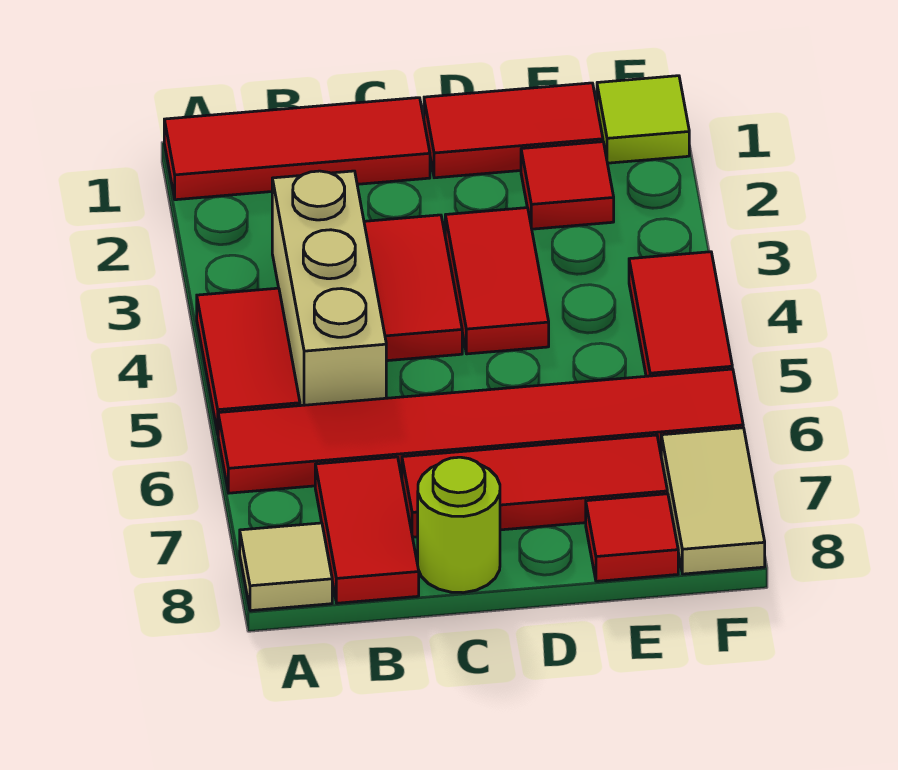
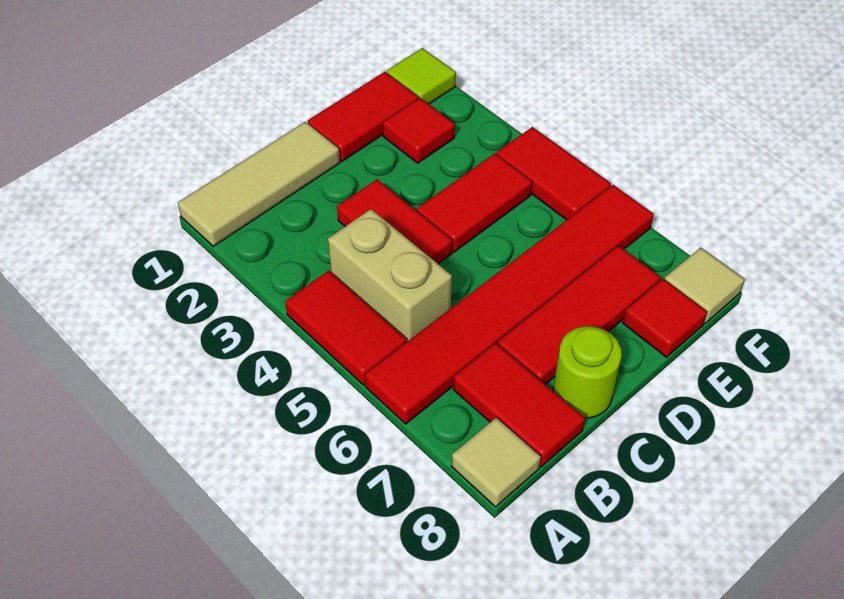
red tile A1:C1 level 1 -> tan tile A1:C1 level 1
tan brick B3:B5 level 1 -> tan brick B4:B5 level 1
red tile D3:D4 level 1 -> red tile D4:E4 level 1
tan tile F7:F8 level 1 -> tan tile F8 level 1

